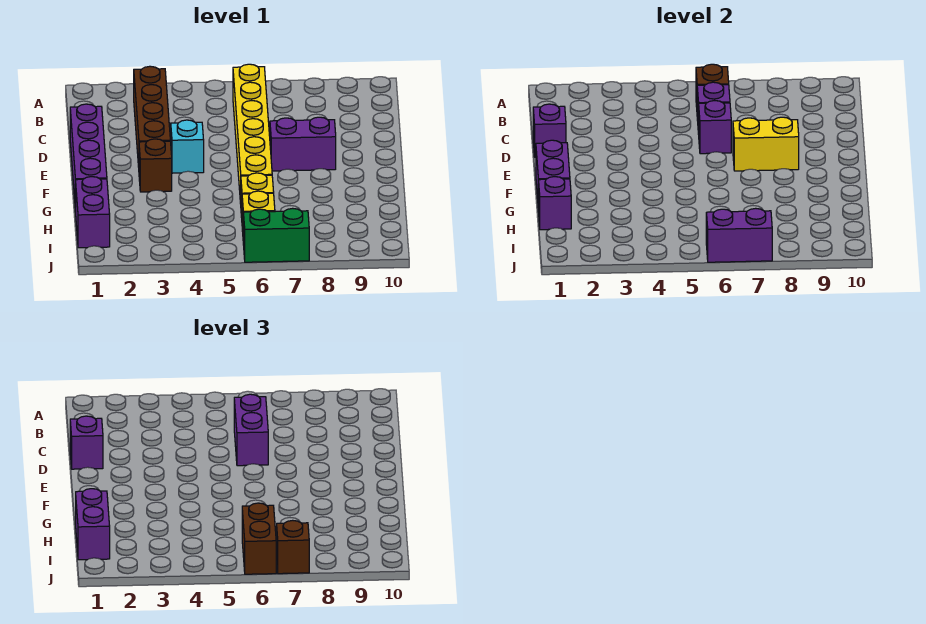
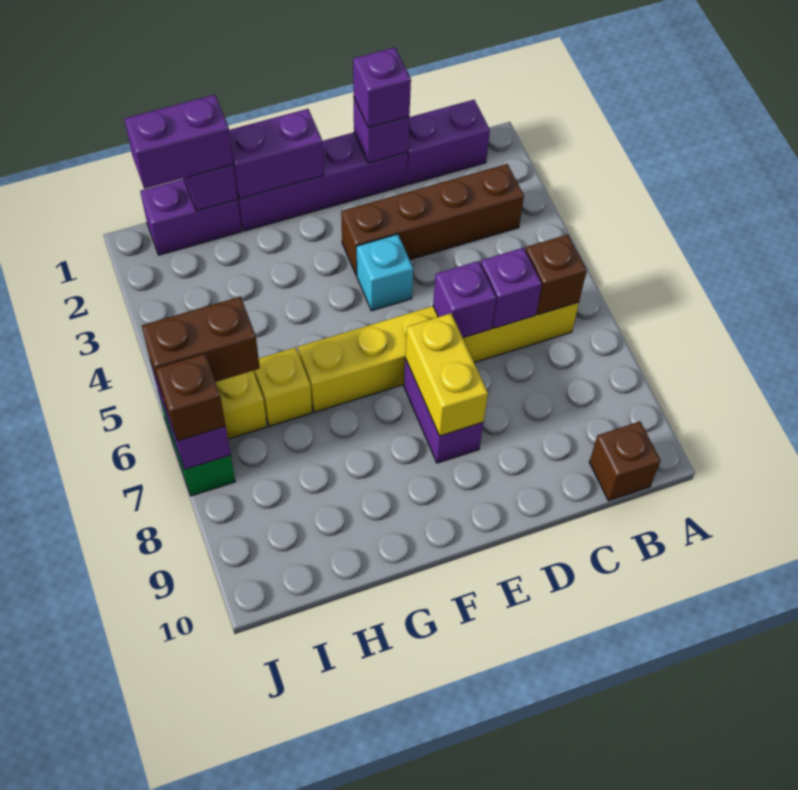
purple brick C6:D6 level 3 -> purple brick B1:C1 level 1
brown brick F3 level 1 -> brown brick B10 level 1

